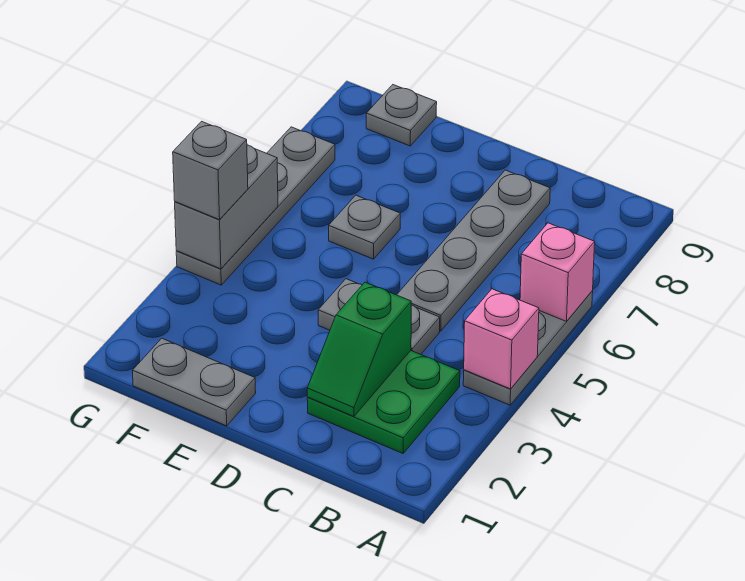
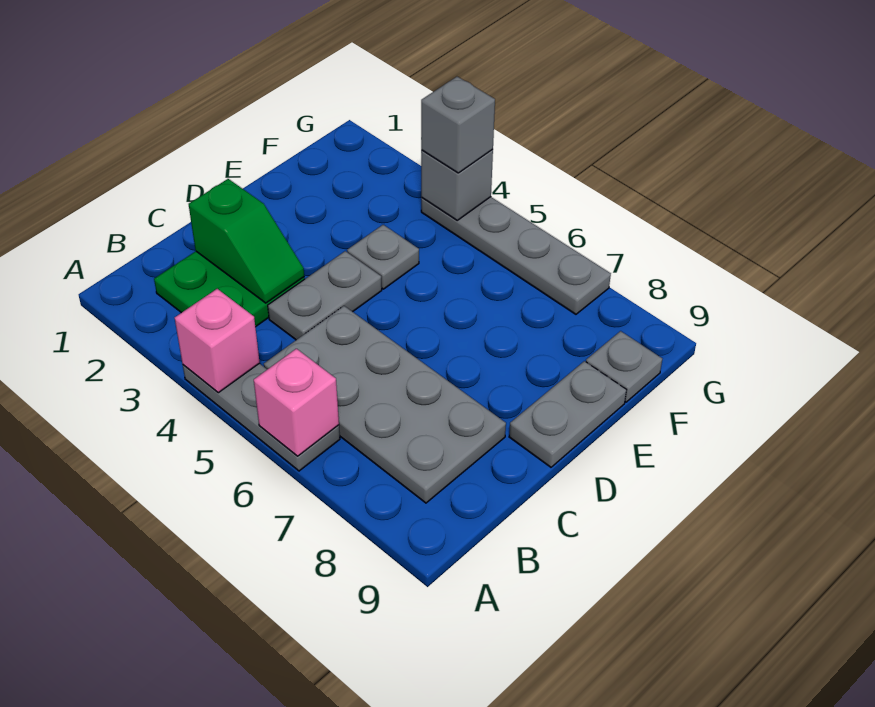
green slope C2:C3 level 2 top 3 -> green slope C2:C3 level 2 top 2
grey plate C5:C8 level 1 -> grey plate B5:C8 level 1
grey plate E1:F1 level 1 -> grey plate D9:E9 level 1
grey plate E6 level 1 -> grey plate E4 level 1
grey brick G4:G5 level 2 -> grey brick G4 level 2

